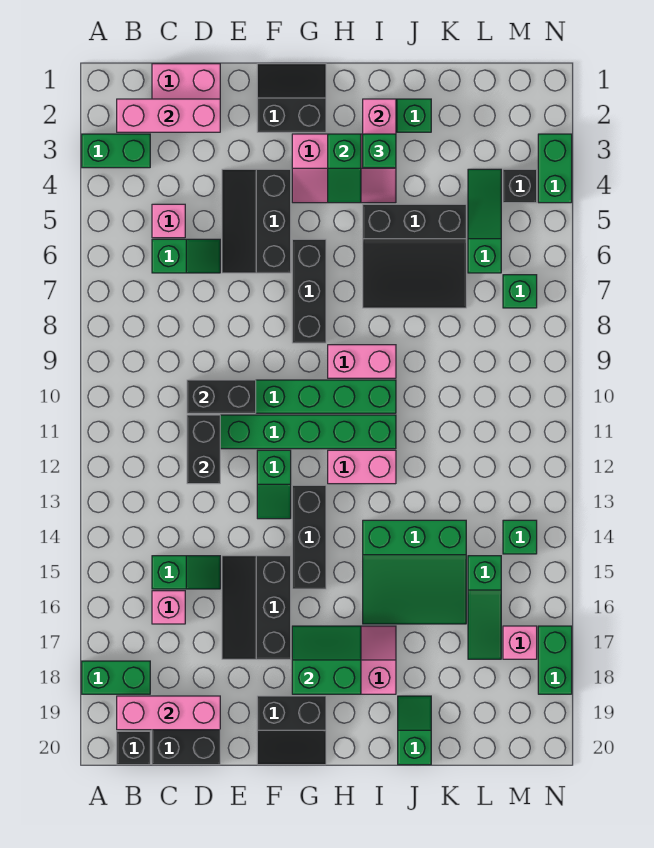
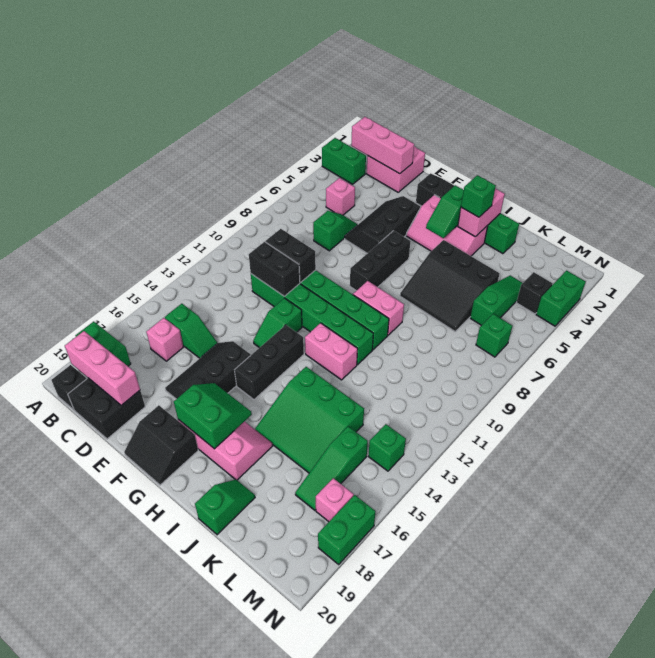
green slope C6:D6 level 1 top C -> green slope D6:D7 level 1 top 7
black brick D11:D12 level 2 -> black brick D11:E11 level 2

